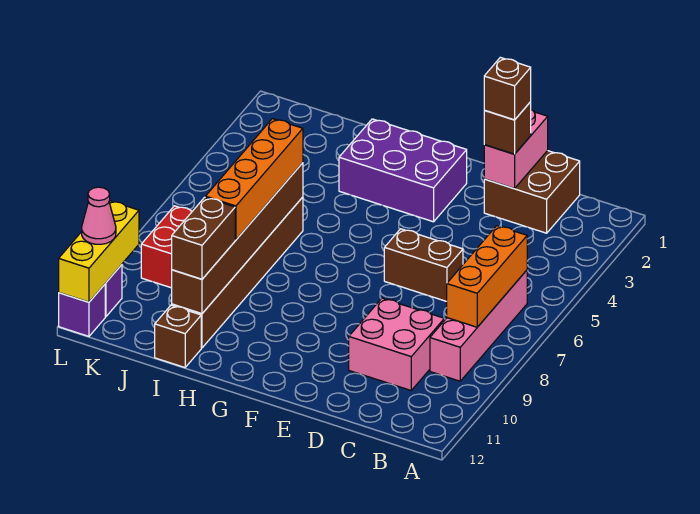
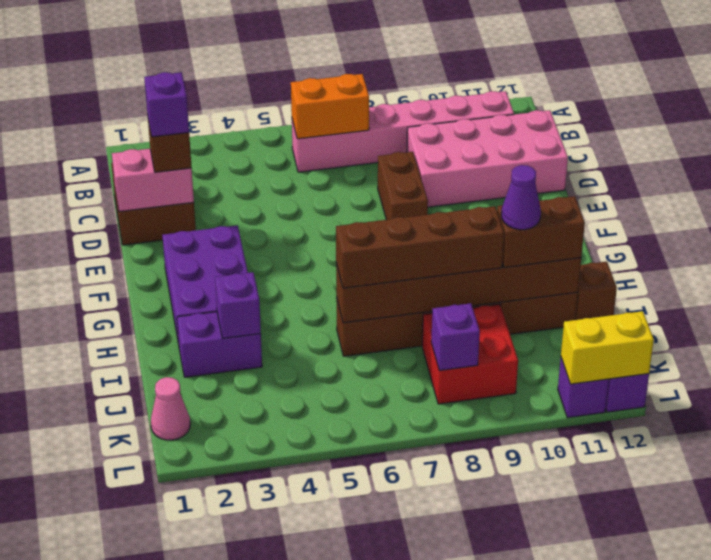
pink brick B6:B9 level 1 -> pink brick B6:B11 level 1
orange brick B6:B8 level 2 -> orange brick B6:B7 level 2
pink brick C9:D10 level 1 -> pink brick C9:D12 level 1
brown brick D2 level 4 -> purple brick D2 level 4
brown brick D6:E6 level 1 -> brown brick D8:E8 level 1
none -> purple brick I2:I3 level 1
none -> purple brick I3 level 2
orange brick I6:I9 level 3 -> brown brick I6:I9 level 3
none -> purple cone I10 level 4
none -> purple brick K8 level 2
yellow brick L10:L12 level 2 -> yellow brick L11:L12 level 2
pink cone L11 level 3 -> pink cone K1 level 1

